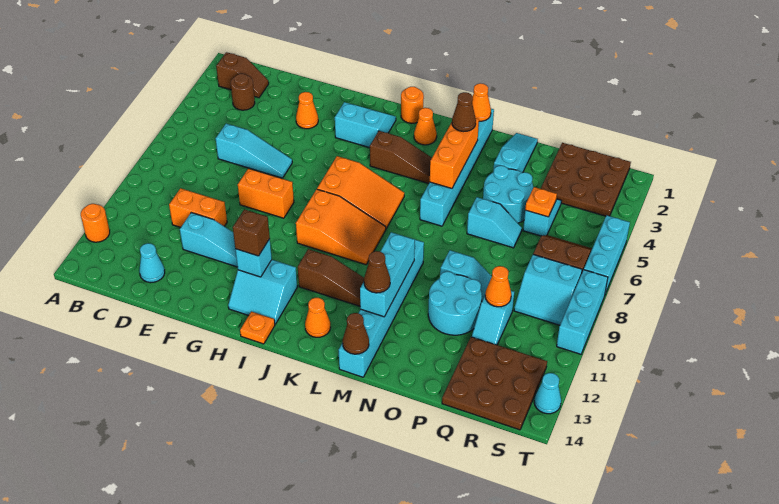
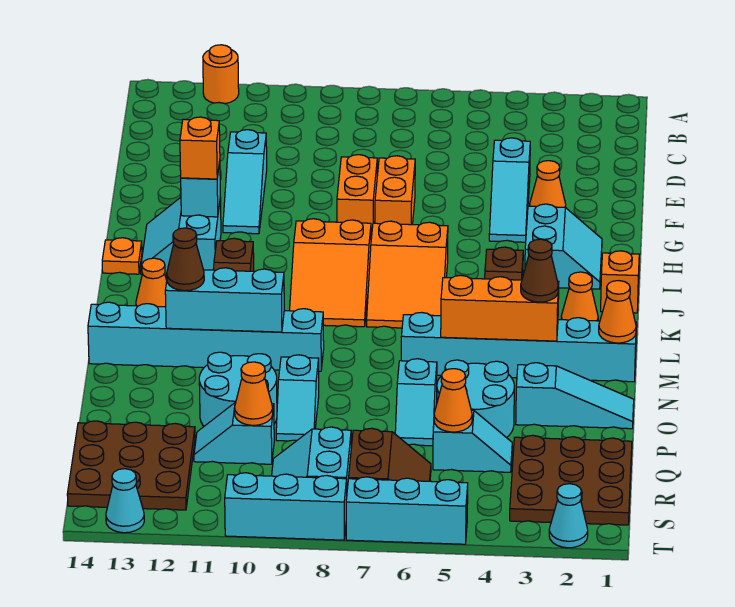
brown slope B2:C2 level 1 top B -> none
brown round brick C3 level 1 -> none
cyan slope D6:F6 level 1 top D -> cyan slope E4:G4 level 1 top E
orange brick D10:E10 level 1 -> orange brick F7:G7 level 1
cyan cone D13 level 1 -> cyan cone T2 level 1
brown brick H12 level 3 -> orange brick H12 level 3
orange round brick J1 level 1 -> orange brick J1 level 1
brown cone M14 level 2 -> none
orange plate Q5 level 2 -> orange cone Q5 level 2

